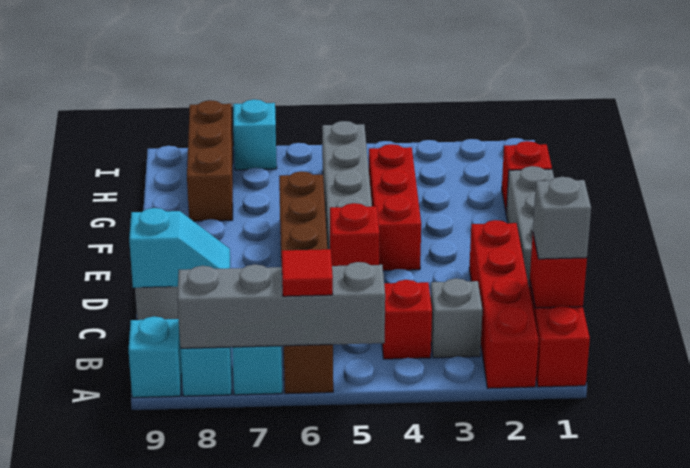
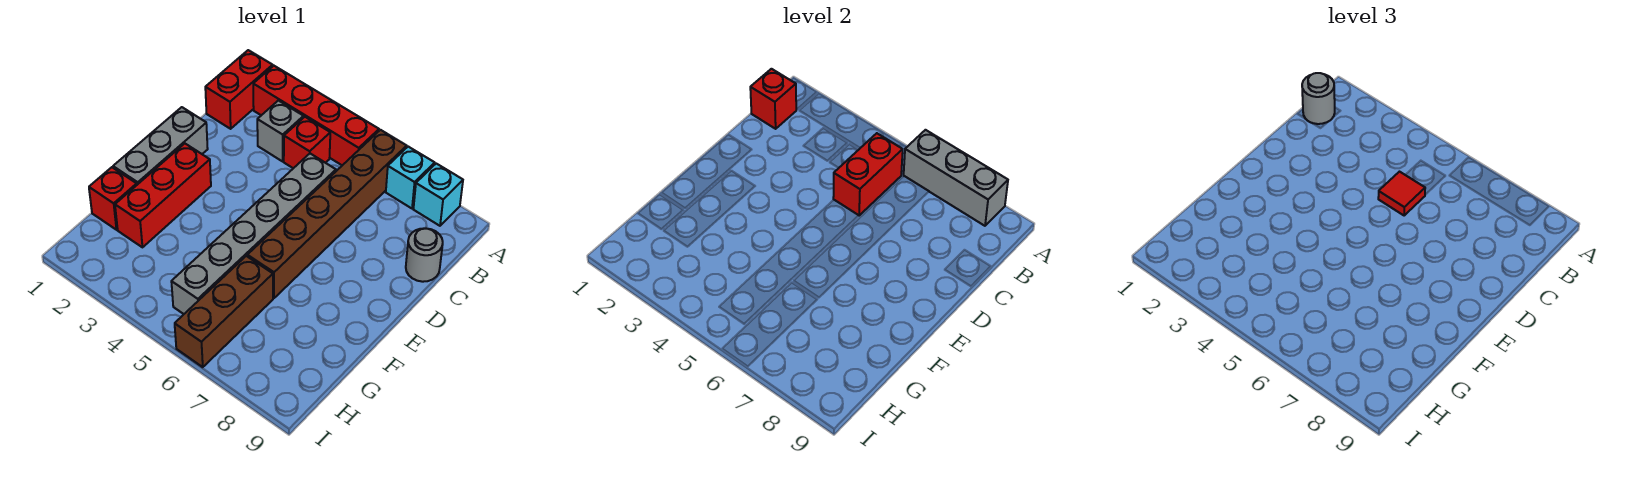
red brick A2:D2 level 1 -> red brick A2:A5 level 1
grey brick A5:A8 level 2 -> grey brick A6:A8 level 2
red tile A6 level 3 -> red tile C5 level 3
cyan brick A9 level 1 -> none
grey brick B1 level 3 -> grey round brick B1 level 3
red brick C5 level 2 -> red brick B5:C5 level 2
cyan slope C8:C9 level 2 top 9 -> none
red brick E4:G4 level 1 -> red brick E2:G2 level 1
brown brick G8:I8 level 1 -> brown brick G6:I6 level 1
cyan brick I7 level 1 -> none

